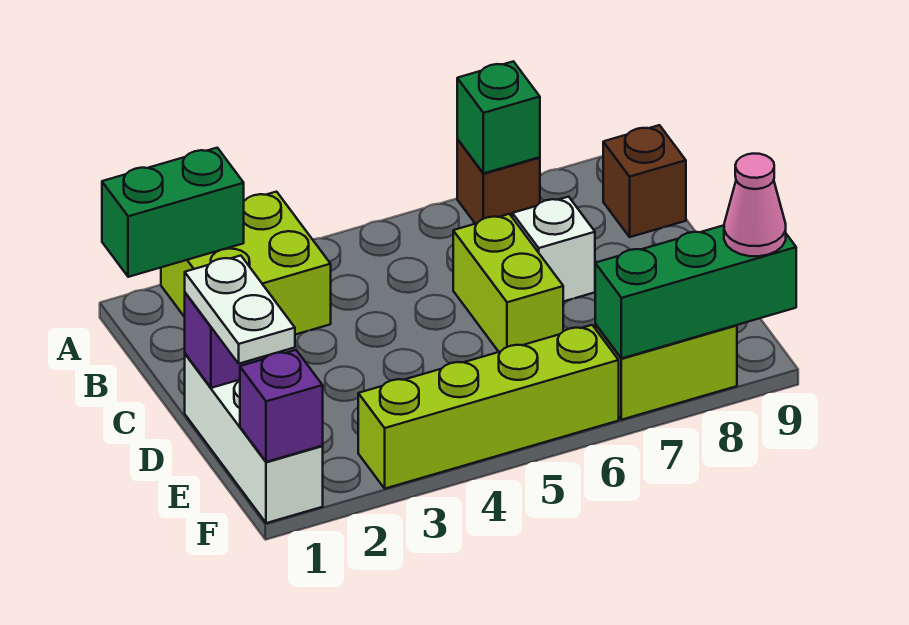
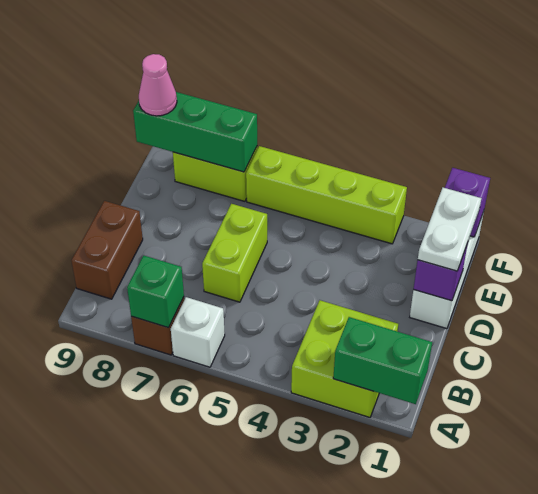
brown brick B9 level 1 -> brown brick B9:C9 level 1
white brick C7 level 1 -> white brick A6 level 1

